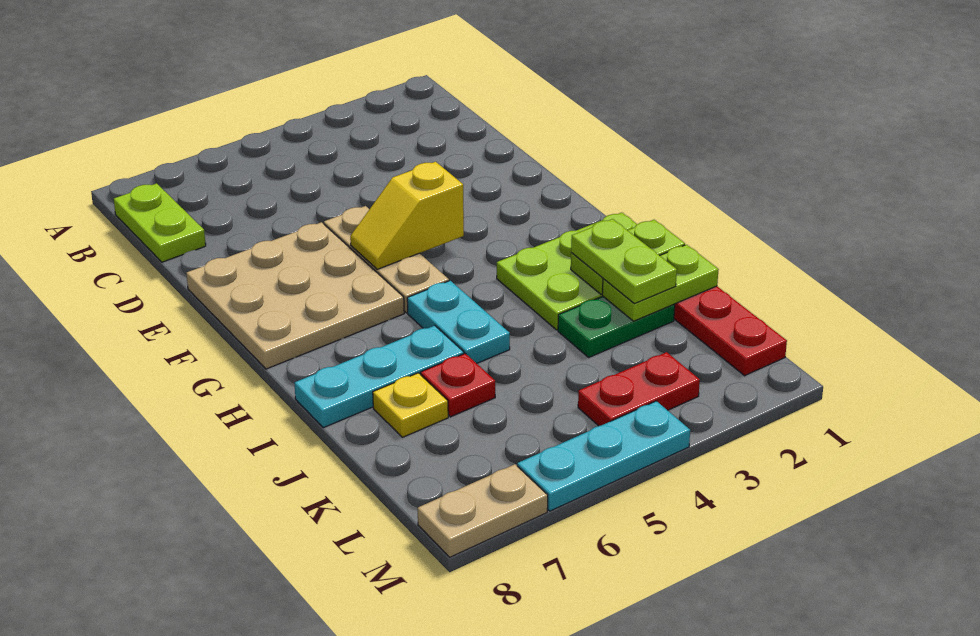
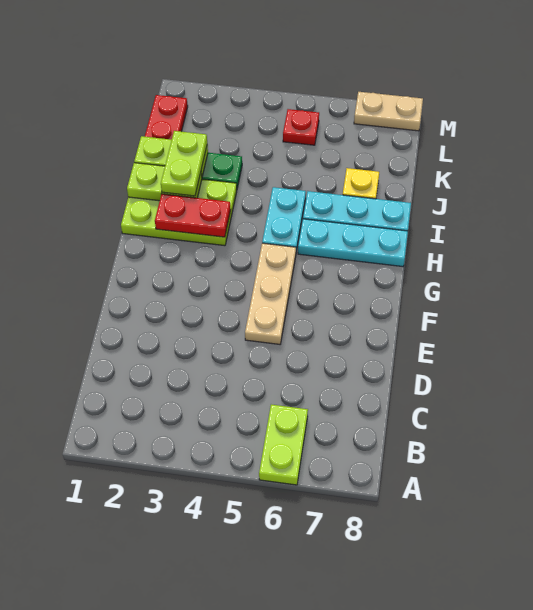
lime plate B8:C8 level 1 -> lime plate A6:B6 level 1
tan plate E6:G8 level 1 -> none
yellow slope F4:F5 level 2 top 4 -> none
red plate J6 level 1 -> red plate L5 level 1
red plate L3:L4 level 1 -> red plate H2:H3 level 2
cyan plate M4:M6 level 1 -> cyan plate H6:H8 level 1

